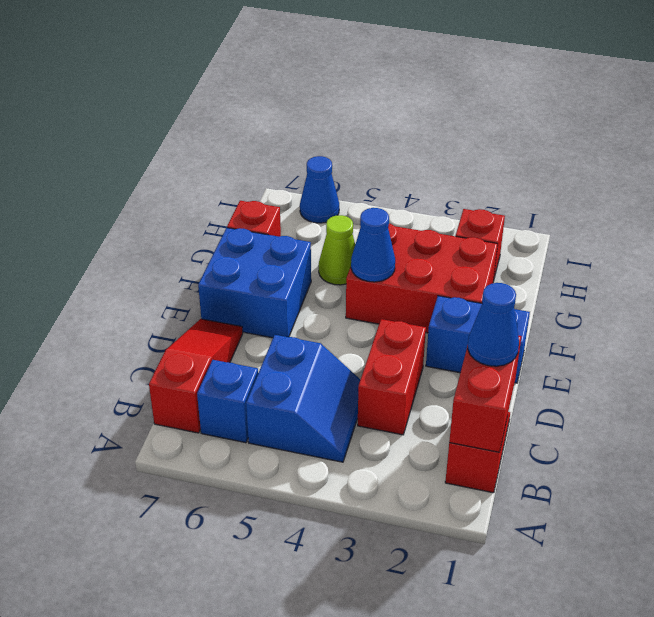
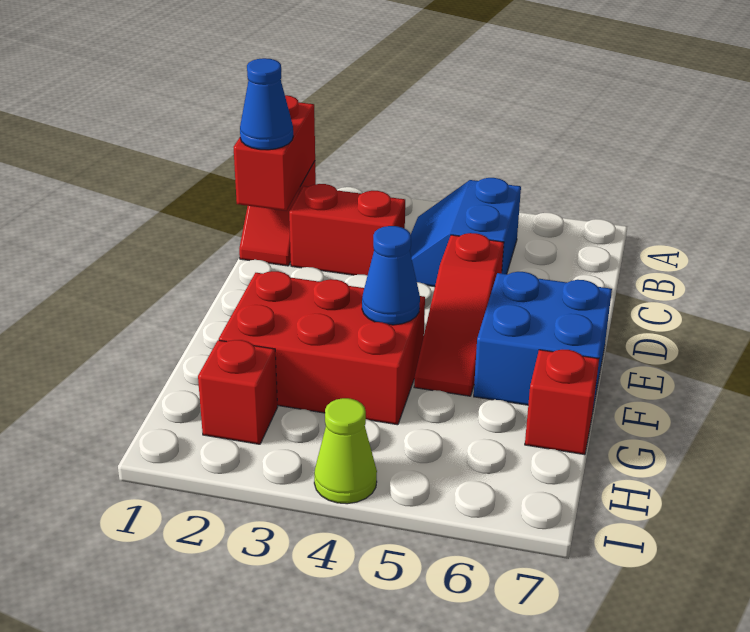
blue brick B6 level 1 -> none
red slope B7:D7 level 1 top B -> red slope D5:F5 level 1 top D
red brick C3:D3 level 1 -> red brick C2:C3 level 1
blue brick E1:E2 level 1 -> none
lime cone G5 level 1 -> lime cone I4 level 1
blue cone I6 level 1 -> none

